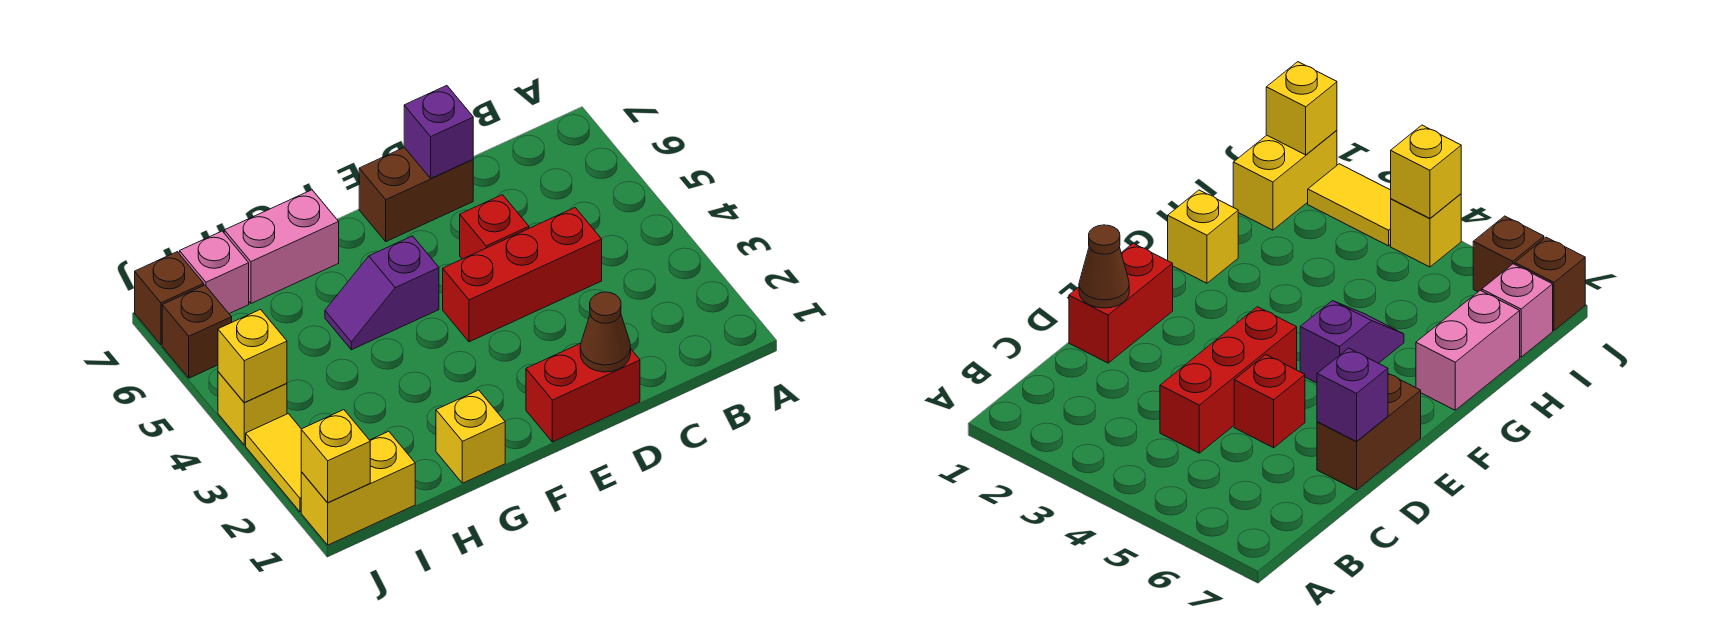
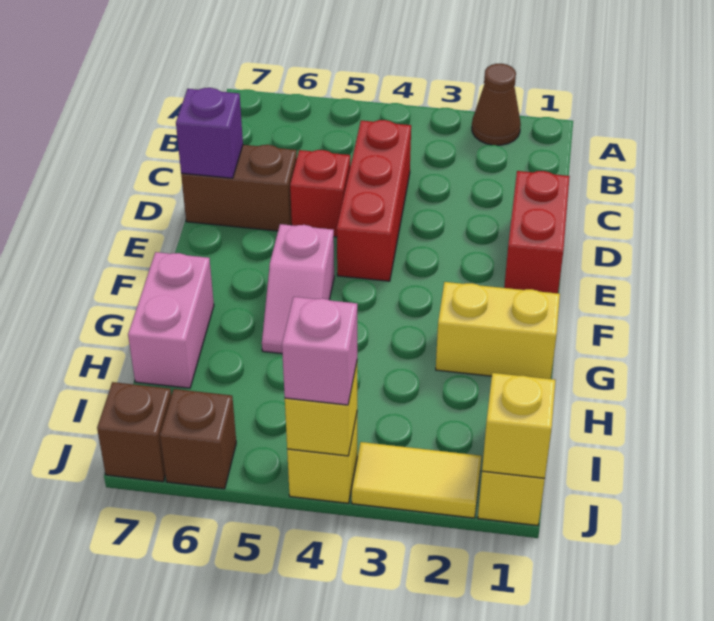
brown cone D1 level 2 -> brown cone A2 level 1
brown brick D7:E7 level 1 -> brown brick D6:D7 level 1
purple slope F5:G5 level 1 top F -> pink slope F5:G5 level 1 top F
yellow brick G1 level 1 -> yellow brick G1:G2 level 1
pink brick I7 level 1 -> pink brick J4 level 3

